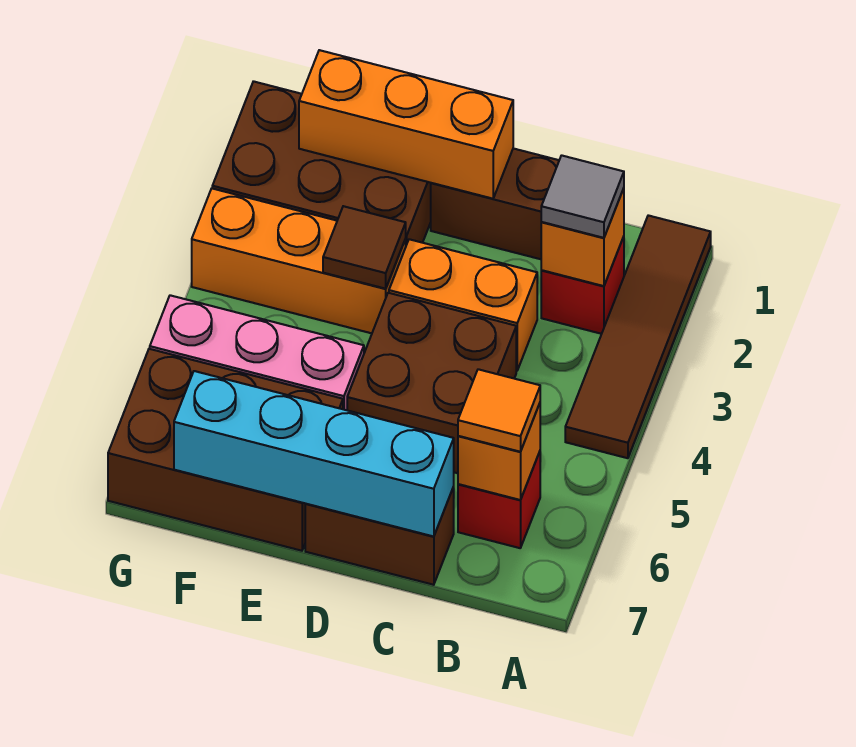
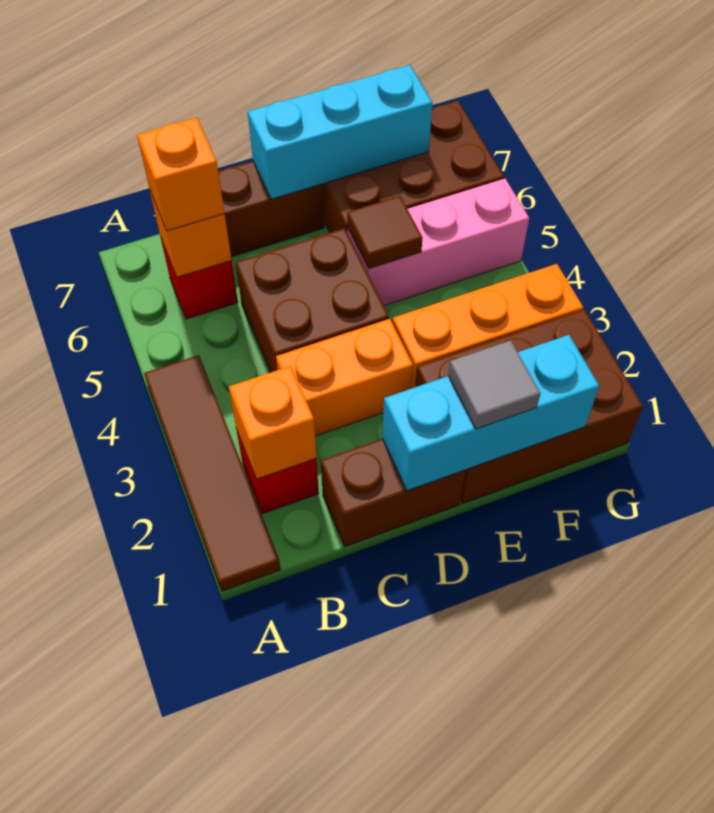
grey tile B2 level 3 -> grey tile E1 level 3
orange tile B6 level 3 -> orange brick B6 level 3
cyan brick C7:F7 level 2 -> cyan brick D7:F7 level 2
orange brick D1:F1 level 2 -> cyan brick D1:F1 level 2
brown tile E3 level 2 -> brown tile E5 level 2

